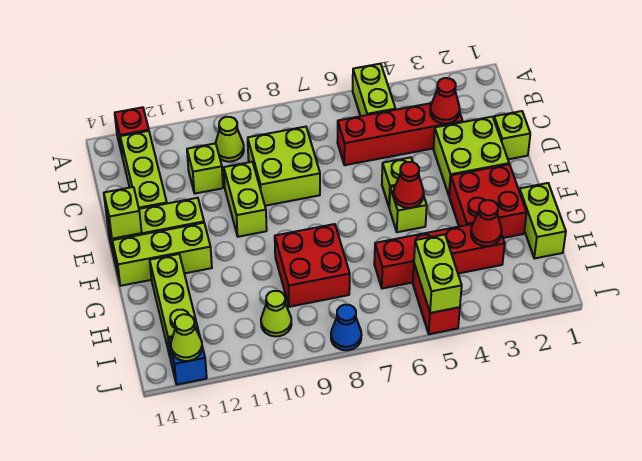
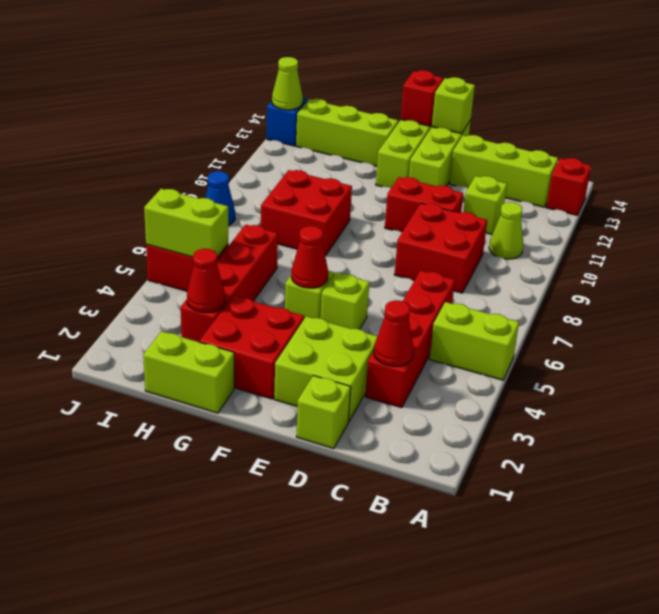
lime brick C8:D9 level 1 -> red brick C8:D9 level 1
lime brick D10:E10 level 1 -> red brick D10:E10 level 1
none -> red brick F14 level 2
lime cone I10 level 1 -> none

